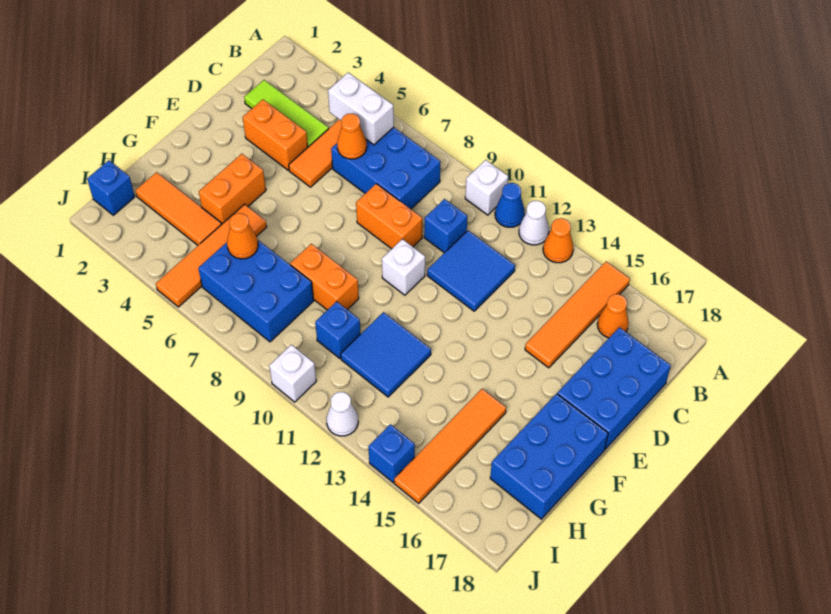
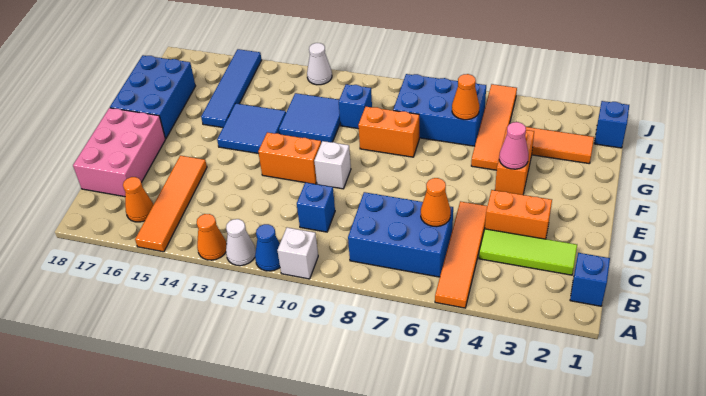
white brick B5:B6 level 2 -> none
blue tile C11:D12 level 1 -> blue tile F13:G14 level 1
blue brick C17:E18 level 1 -> pink brick C17:E18 level 1
orange brick D8:D9 level 1 -> orange brick E11:E12 level 1
none -> pink cone F4 level 2
orange tile G15:J15 level 1 -> blue tile G15:J15 level 1
white brick J10 level 1 -> none
blue brick J14 level 1 -> blue brick B1 level 1

